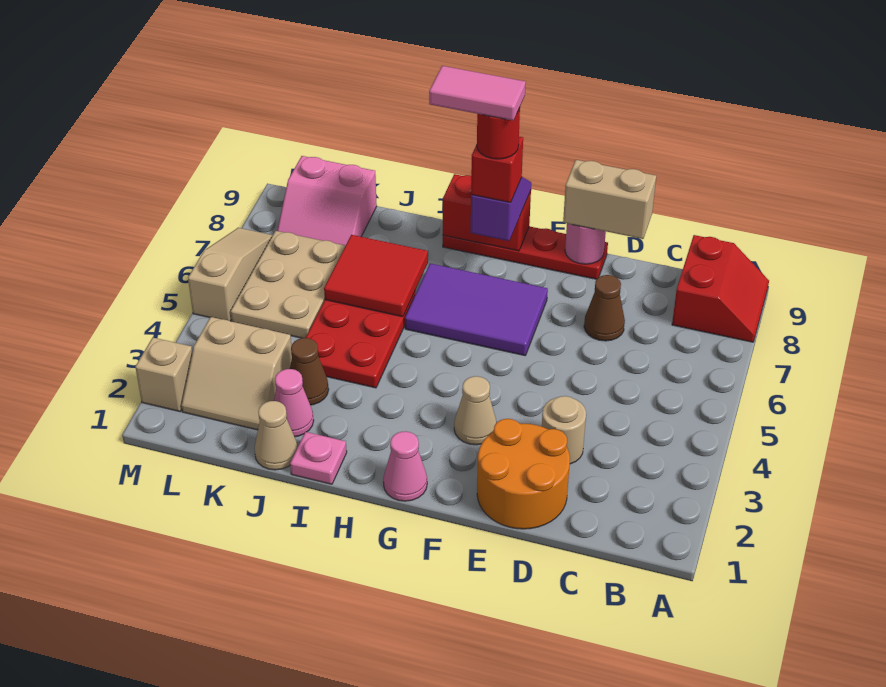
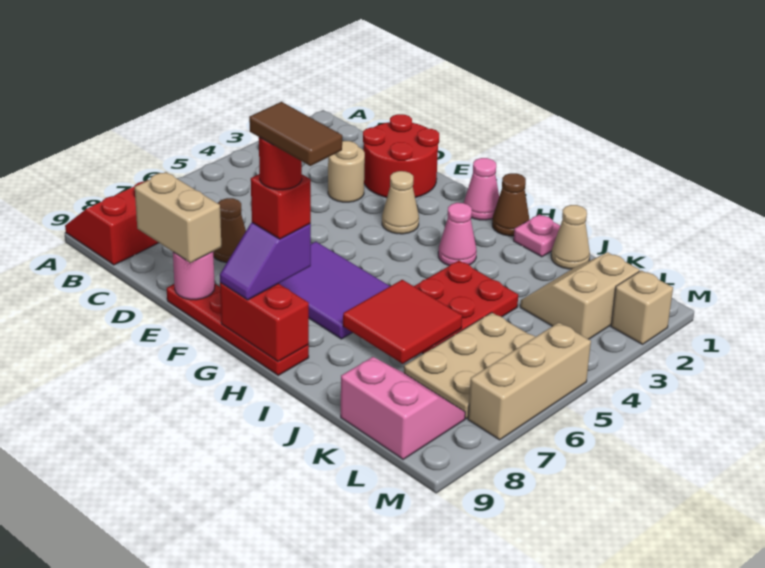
orange round brick D1:E2 level 1 -> red round brick D1:E2 level 1
pink tile G8:H8 level 6 -> brown tile G8:H8 level 6
pink cone J2 level 1 -> pink cone H3 level 1
brown cone J3 level 1 -> brown cone H1 level 1
tan slope K2:L3 level 1 top 3 -> tan slope K2:L3 level 1 top L
tan slope M5:M7 level 1 top 5 -> tan brick M5:M7 level 1

